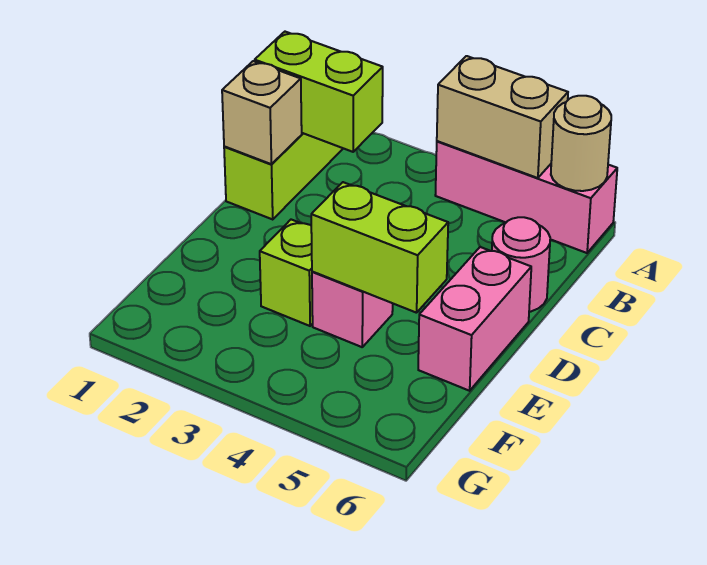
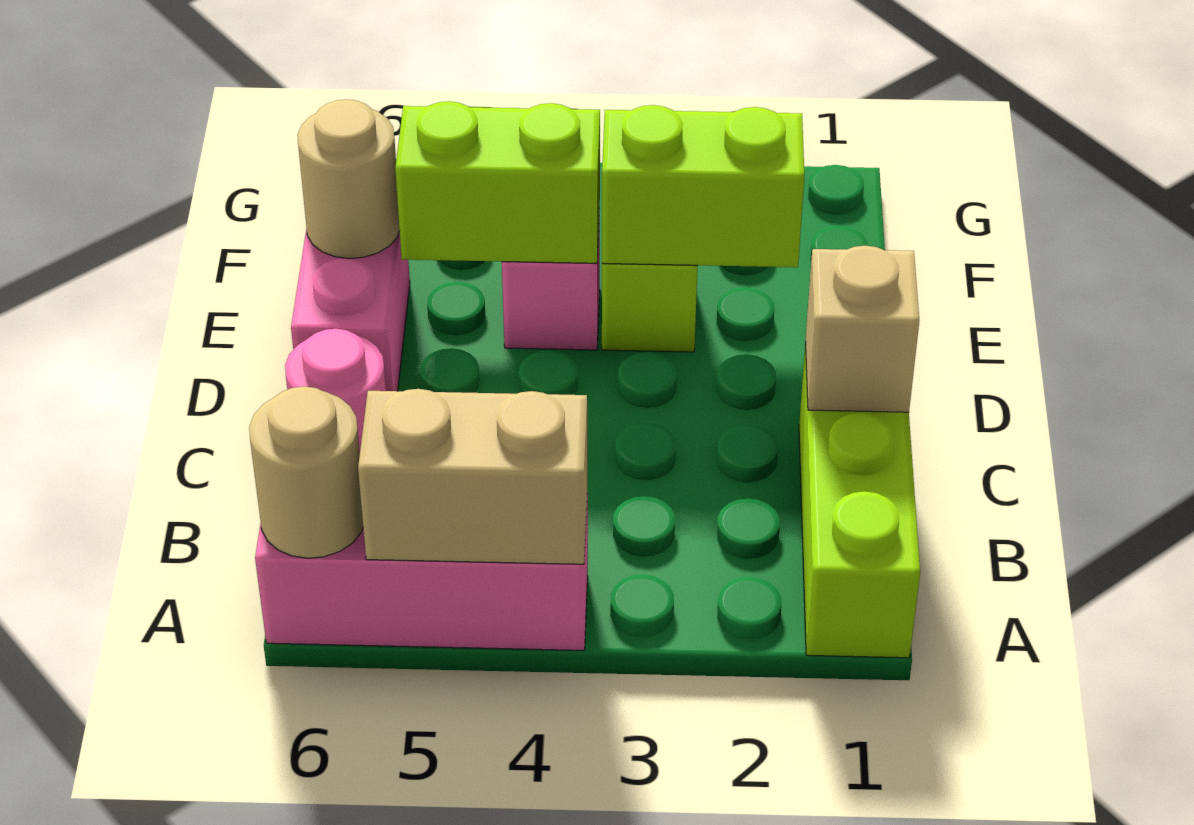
lime brick B1:B2 level 2 -> lime brick E2:E3 level 2
none -> tan round brick E6 level 2

